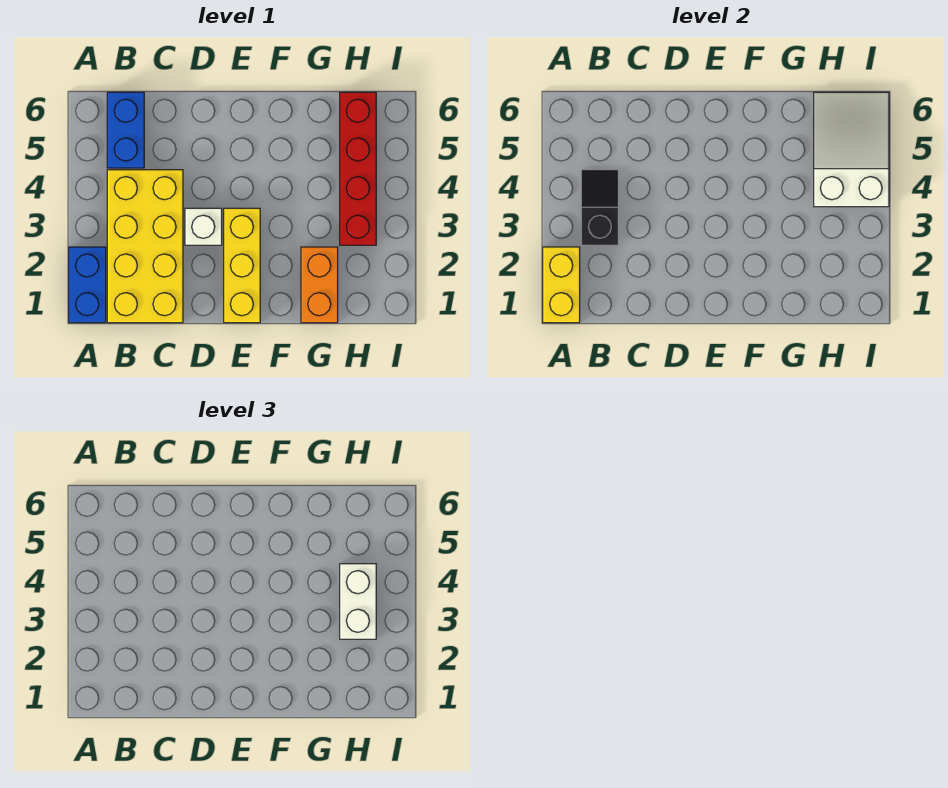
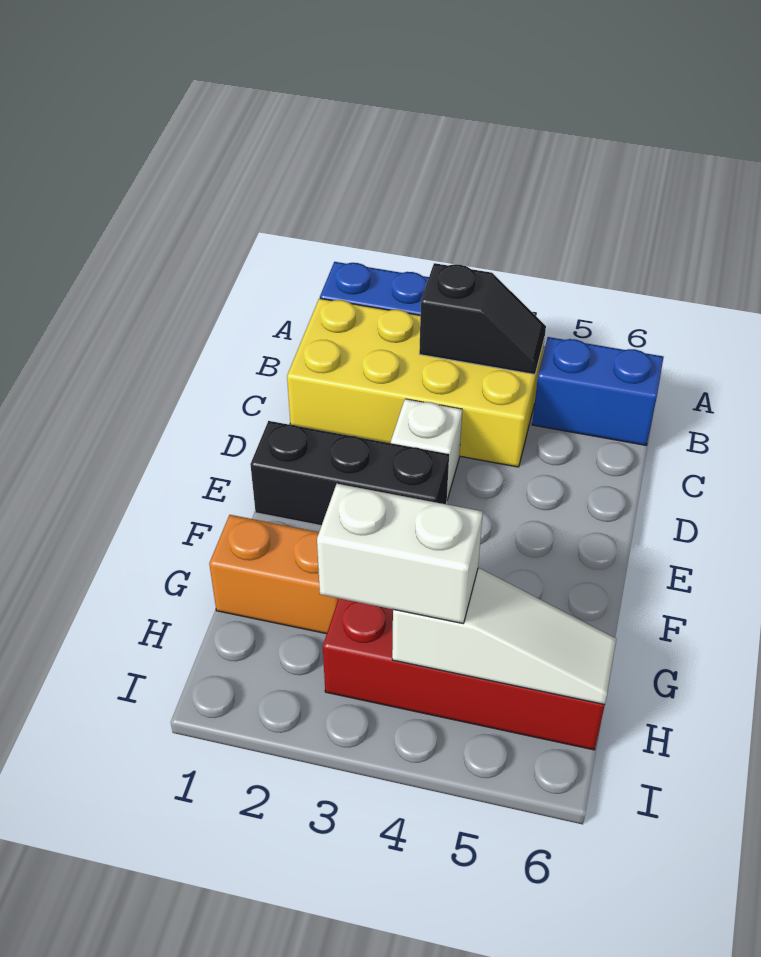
yellow brick A1:A2 level 2 -> none
yellow brick E1:E3 level 1 -> black brick E1:E3 level 1
white slope H4:I6 level 2 top 4 -> white slope H4:H6 level 2 top 4

